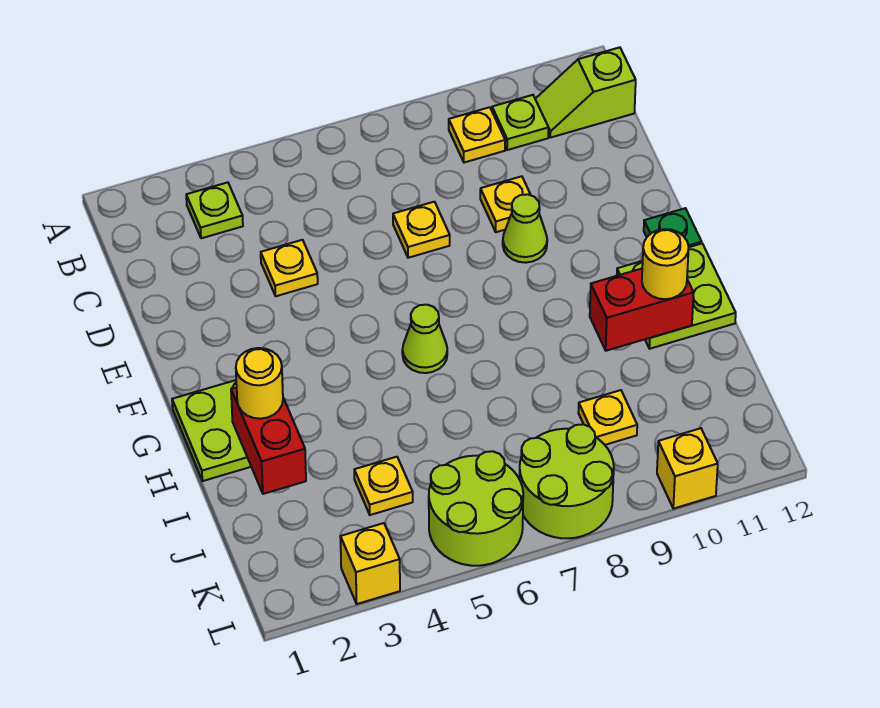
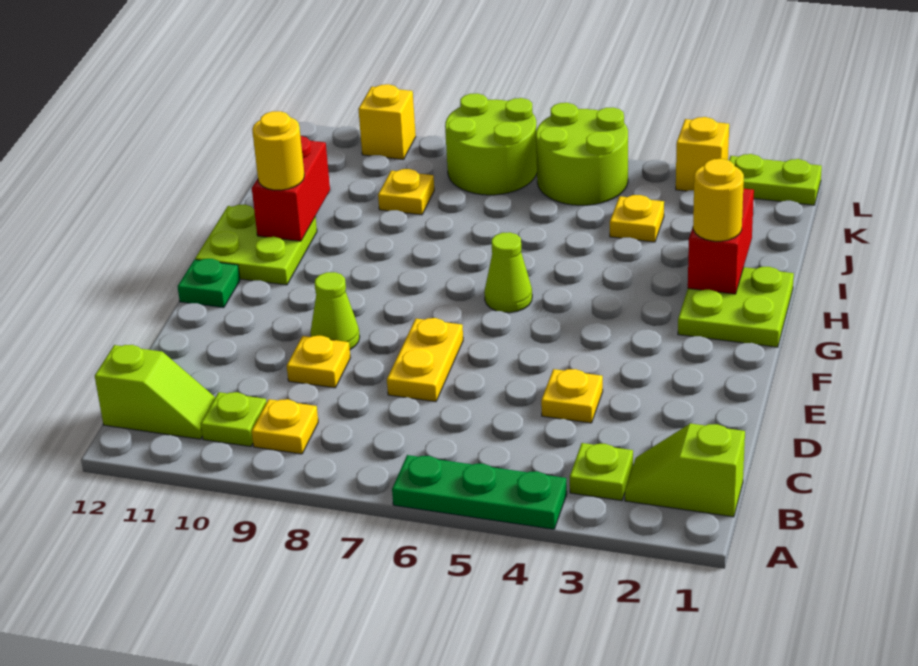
none -> green plate A4:A6 level 1
none -> lime slope B1:B2 level 1 top 1
yellow plate D7 level 1 -> yellow plate D7:E7 level 1
red brick H10:H11 level 2 -> red brick H11:I11 level 2
none -> lime plate L1:L2 level 1

